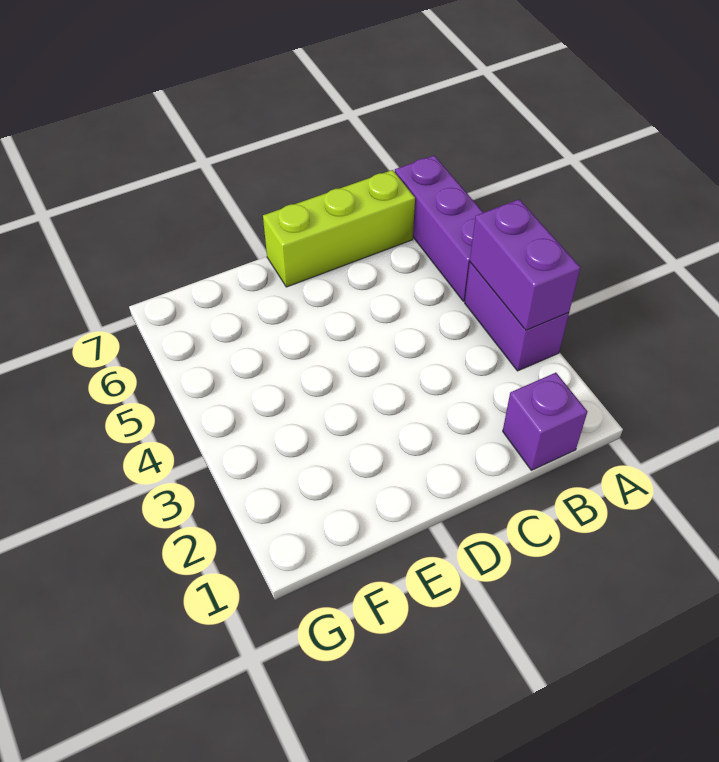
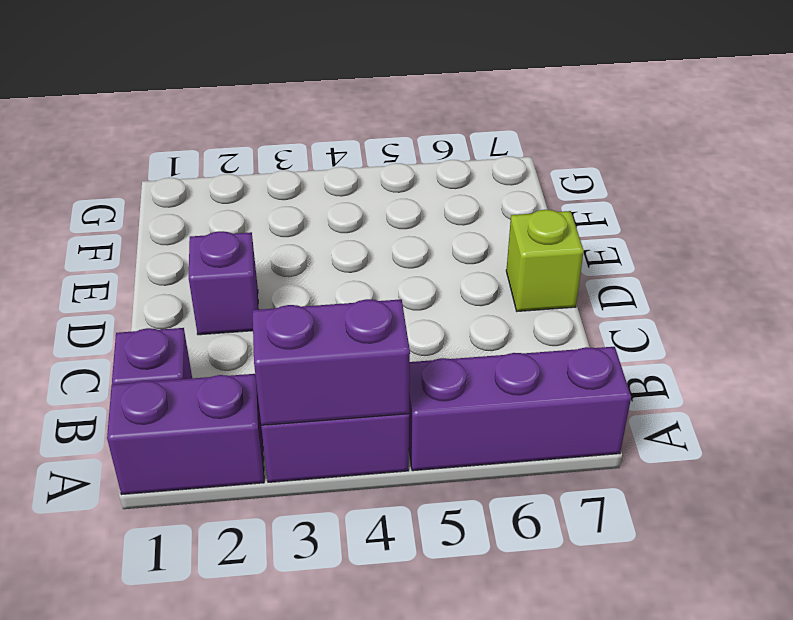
none -> purple brick A1:A2 level 1
lime brick B7:D7 level 1 -> lime brick D7 level 1
none -> purple brick D2 level 1

